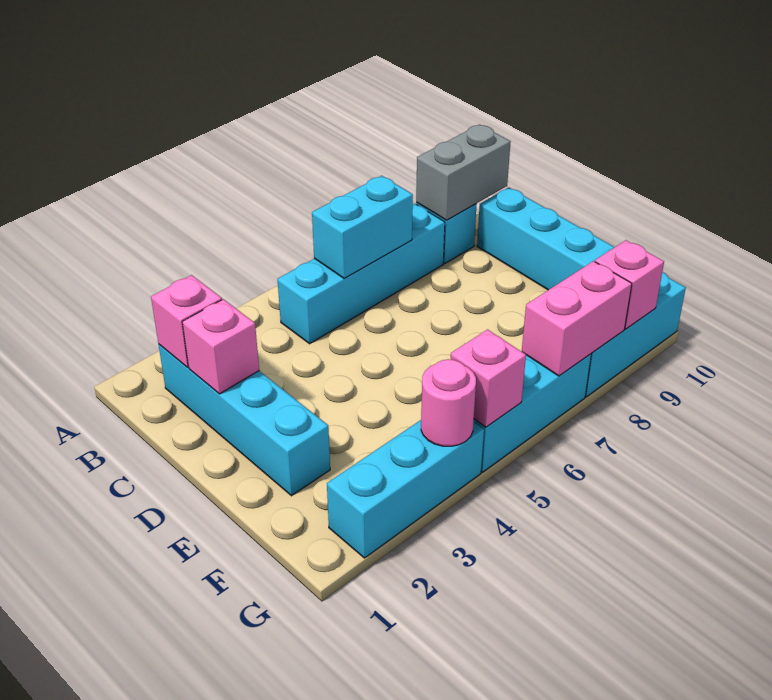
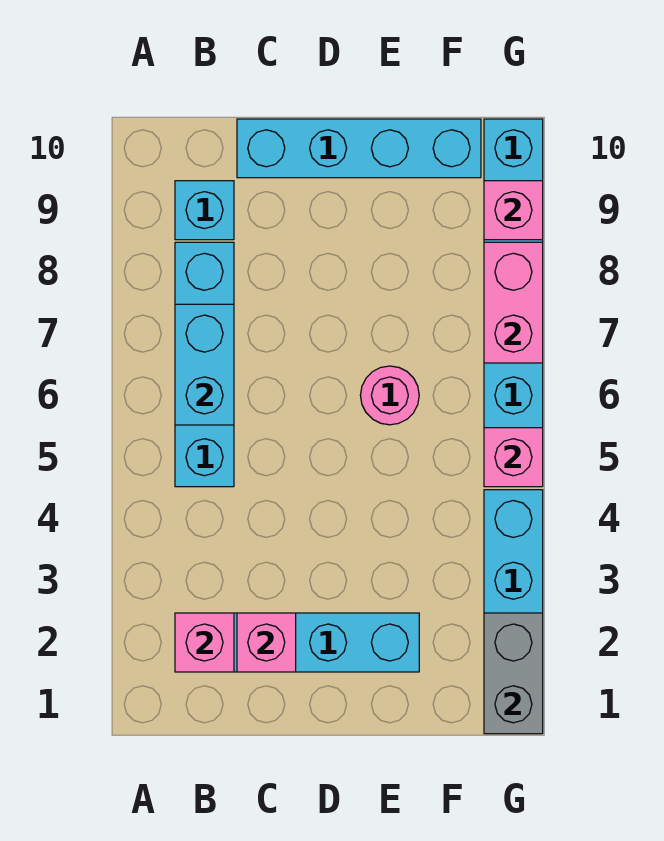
grey brick B9:B10 level 2 -> grey brick G1:G2 level 2
pink round brick G4 level 2 -> pink round brick E6 level 1

